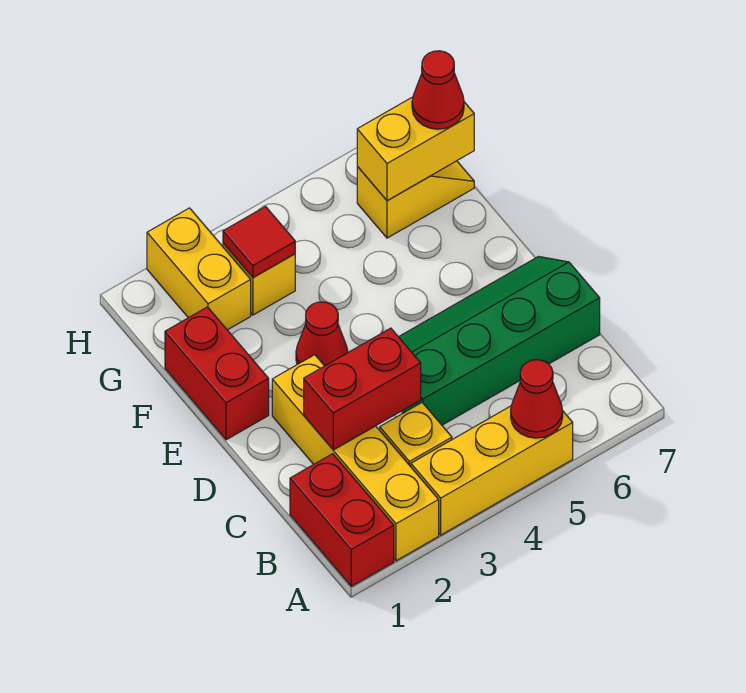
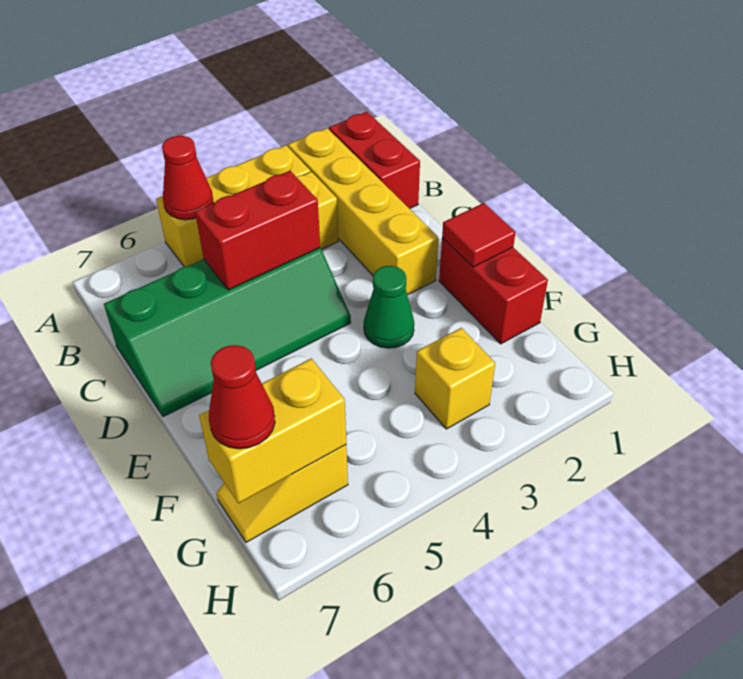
red brick C2:C3 level 2 -> red brick C4:C5 level 2
red cone E3 level 1 -> green cone E3 level 1
yellow brick G2:H2 level 1 -> none
red tile G3 level 2 -> red tile E1 level 2

